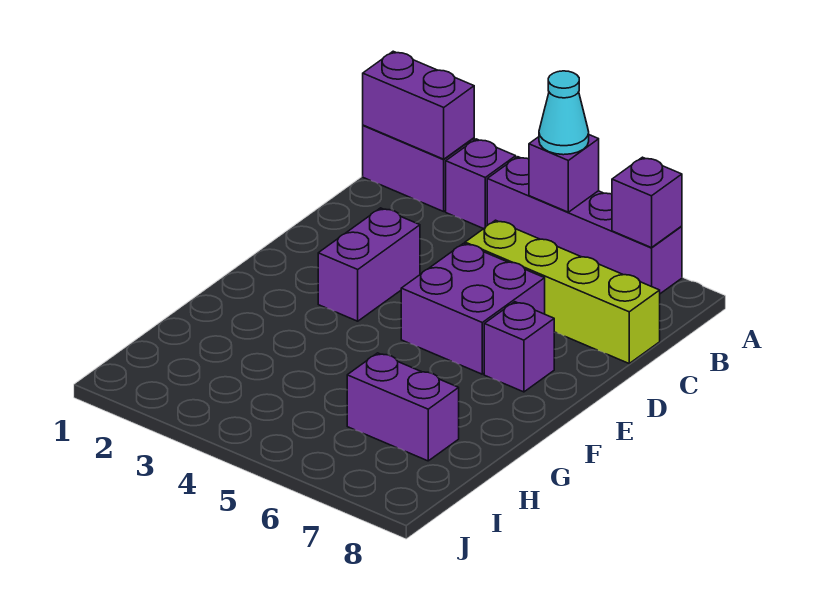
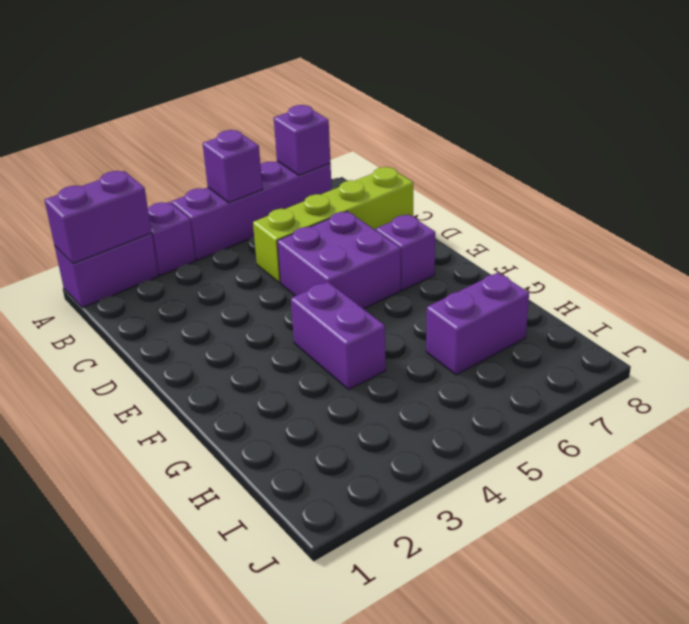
cyan cone A5 level 3 -> none
purple brick D3:E3 level 1 -> purple brick F4:G4 level 1

